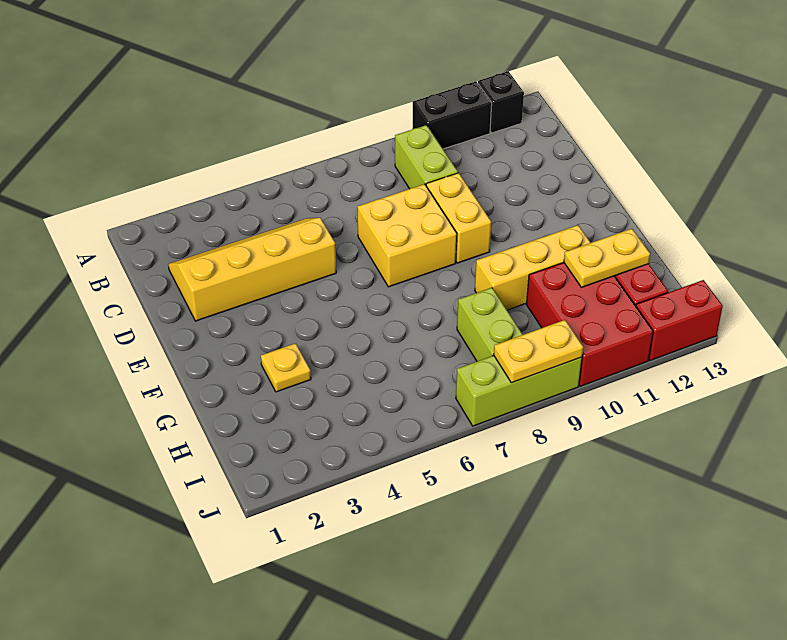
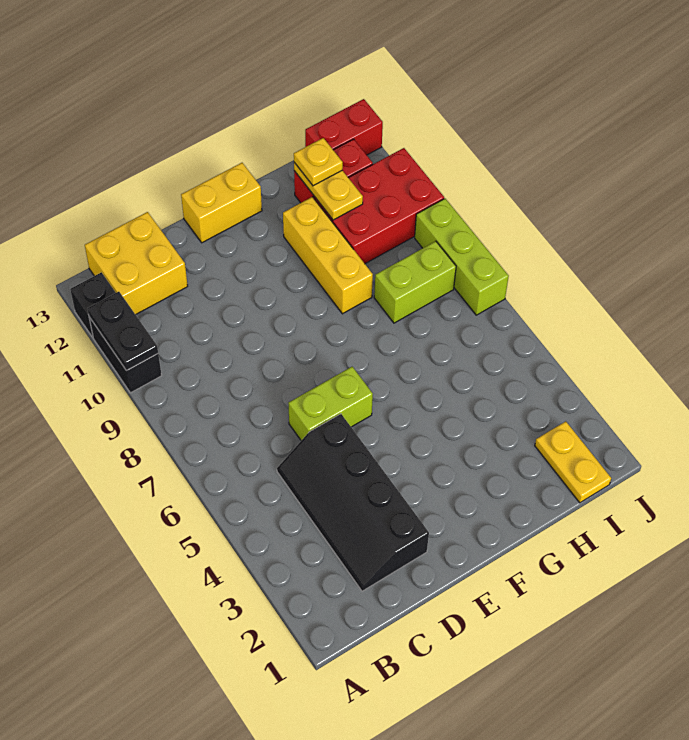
none -> black plate A10:A11 level 2
lime brick B9:C9 level 1 -> lime brick D6:E6 level 1
yellow slope C2:D5 level 1 top D -> black slope C2:D5 level 1 top D
yellow brick D7:E8 level 1 -> yellow brick B12:C13 level 1
yellow brick D9:E9 level 1 -> yellow brick E13:F13 level 1
yellow plate G3 level 1 -> yellow plate H12 level 3
yellow plate J8:J9 level 2 -> yellow plate I1:I2 level 1
red brick J12:J13 level 1 -> red brick I13:J13 level 1

